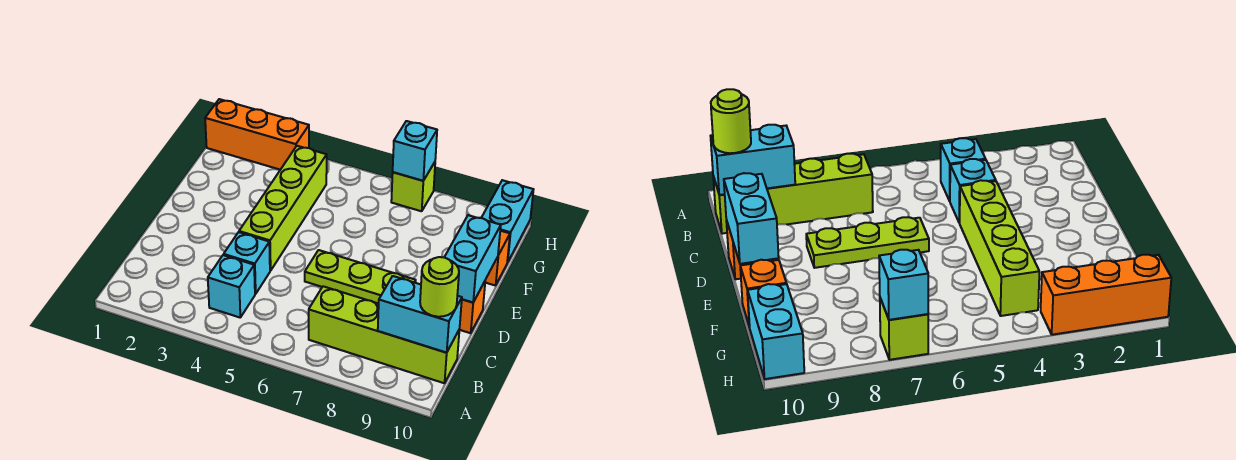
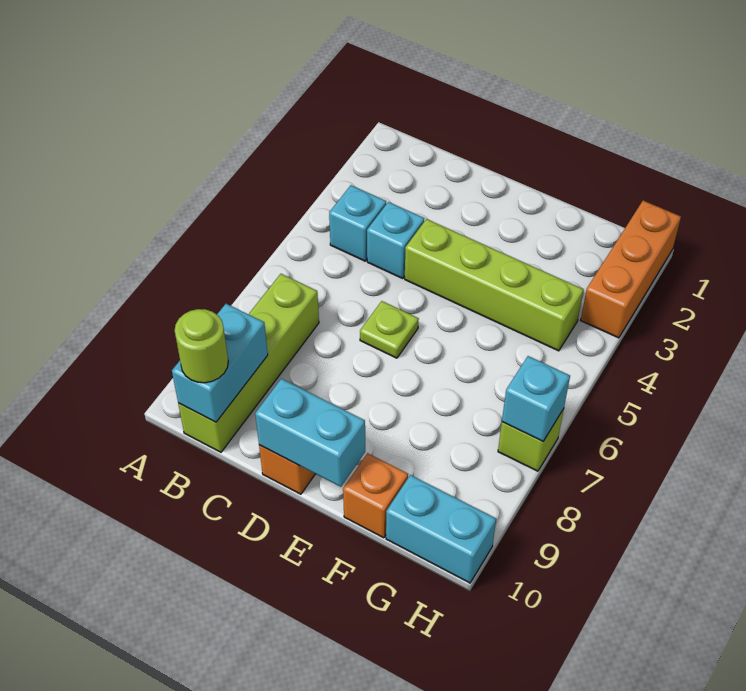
lime plate D6:D8 level 1 -> lime plate D6 level 1

